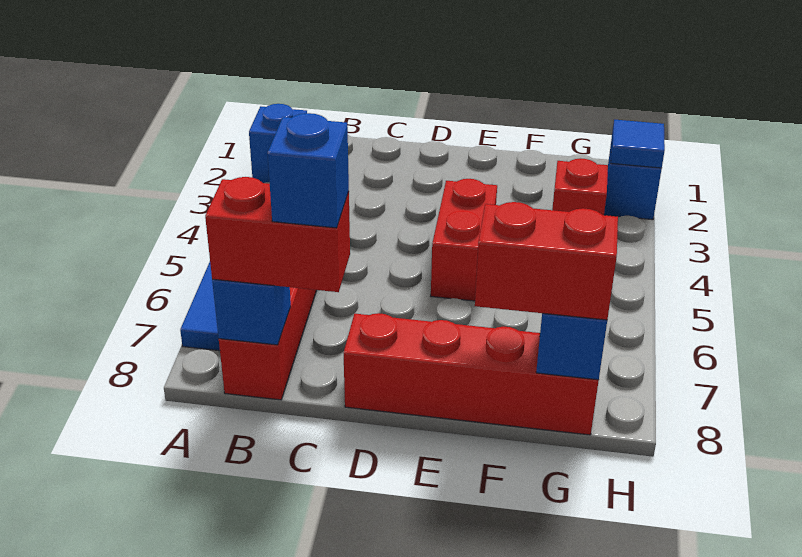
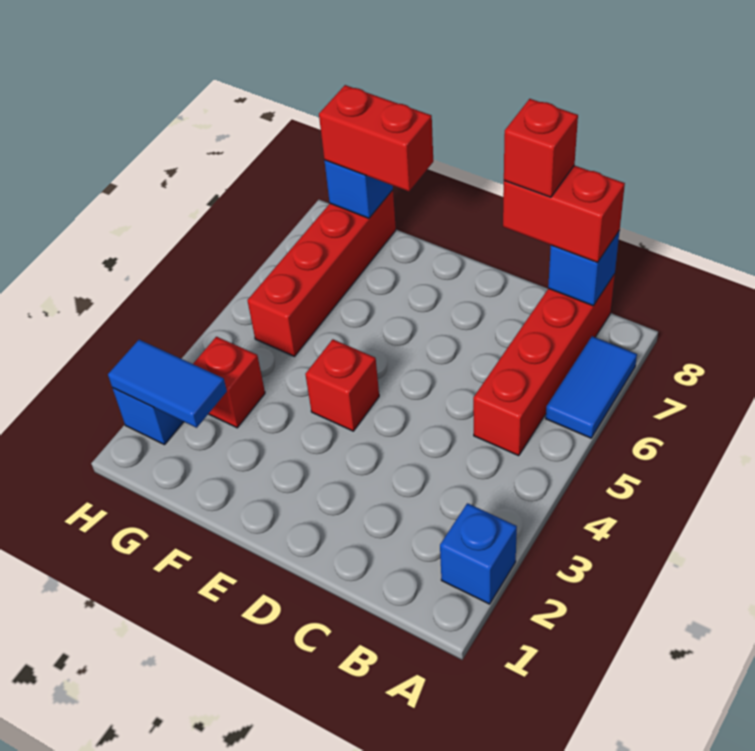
blue brick C8 level 4 -> red brick C8 level 4
red brick D8:G8 level 1 -> red brick G5:G8 level 1
red brick E4:E5 level 1 -> red brick E4 level 1
blue tile H2 level 2 -> blue tile G2:H2 level 2

